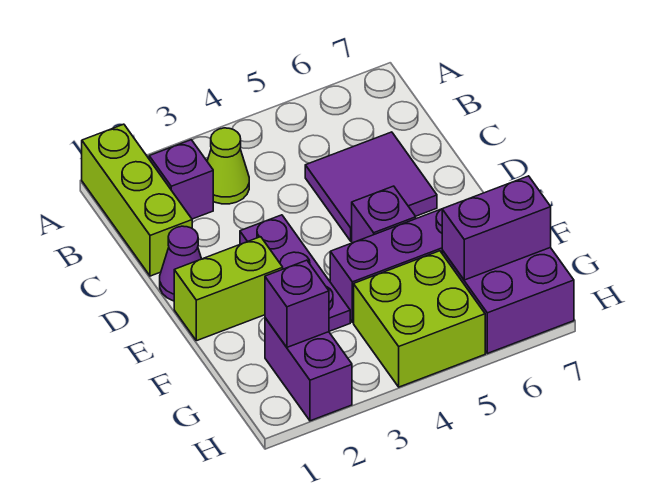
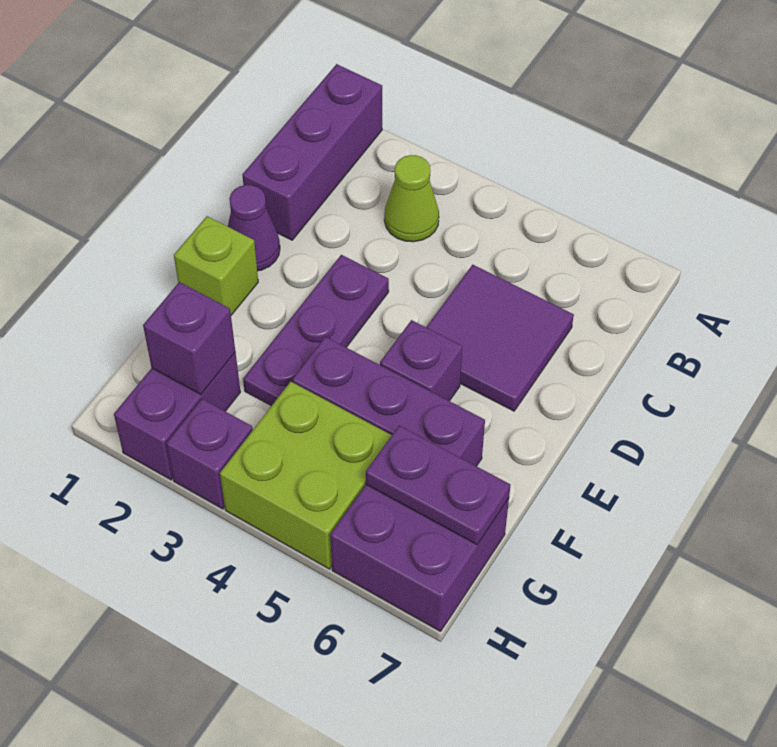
lime brick A1:C1 level 1 -> purple brick A1:C1 level 1
purple brick B2 level 1 -> purple brick H3 level 1
lime brick E1:E2 level 1 -> lime brick E1 level 1
purple brick G6:G7 level 2 -> purple plate G6:G7 level 2

